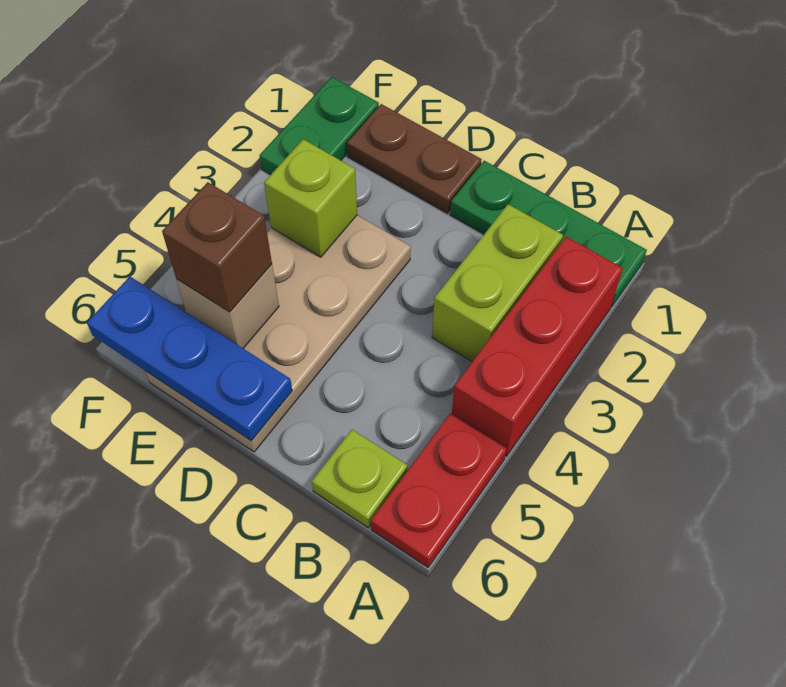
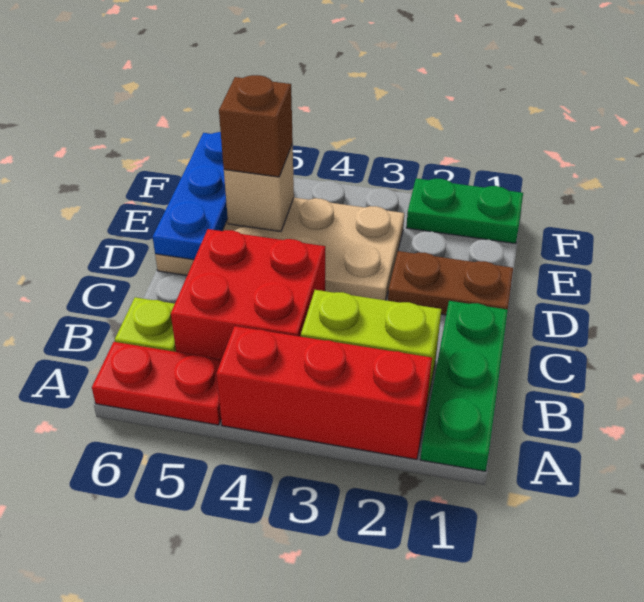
none -> red brick B4:C5 level 1
brown plate D1:E1 level 1 -> brown plate D1:D2 level 1
lime brick E3 level 2 -> none

